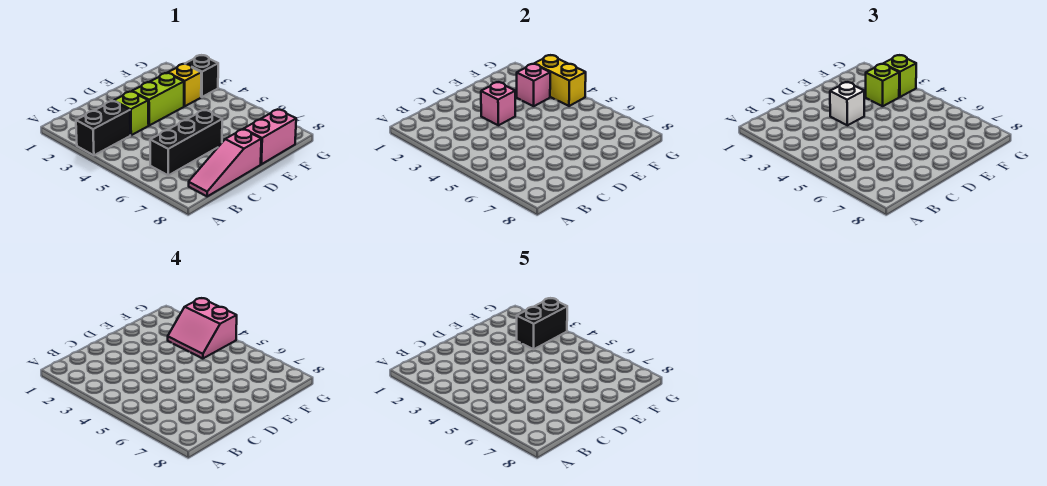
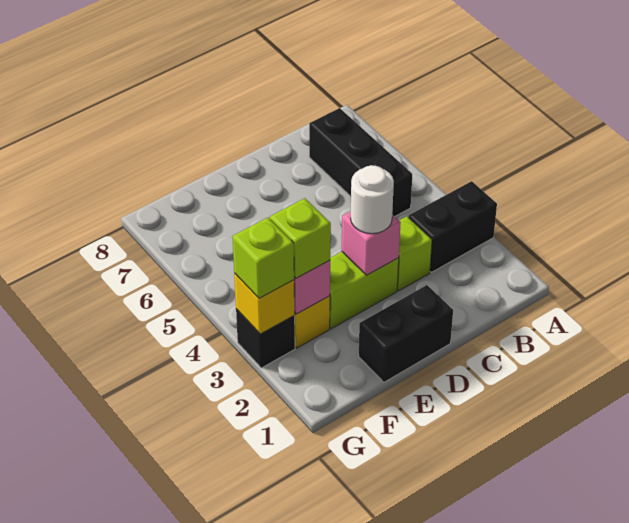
black brick B6:D6 level 1 -> black brick B5:B7 level 1
pink slope B8:D8 level 1 top D -> none
white brick D3 level 3 -> white round brick D3 level 3
pink brick E8:F8 level 1 -> none
pink slope F3:G4 level 4 top G -> none
black brick F3:G3 level 5 -> black brick D1:E1 level 1
yellow brick G3:G4 level 2 -> yellow brick G3 level 2

